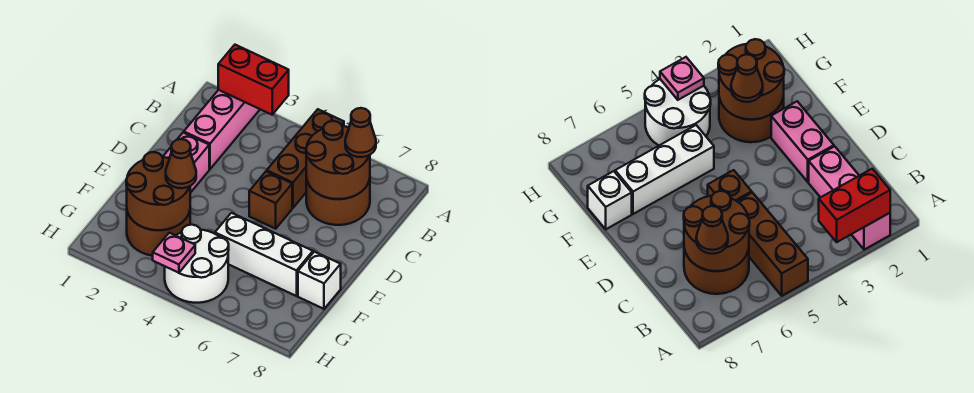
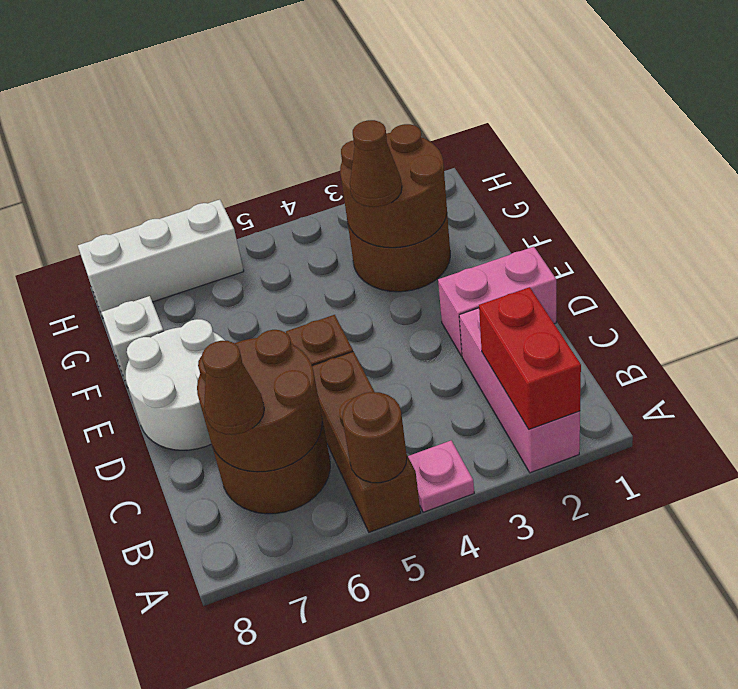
red brick A2:A3 level 2 -> red brick A2:B2 level 2
none -> brown round brick A5 level 2
pink brick D2:E2 level 1 -> pink brick D1:D2 level 1
white brick F5:F7 level 1 -> white brick H6:H8 level 1
white round brick G4:H5 level 1 -> white round brick D7:E8 level 1
pink plate H4 level 2 -> pink plate A4 level 1

